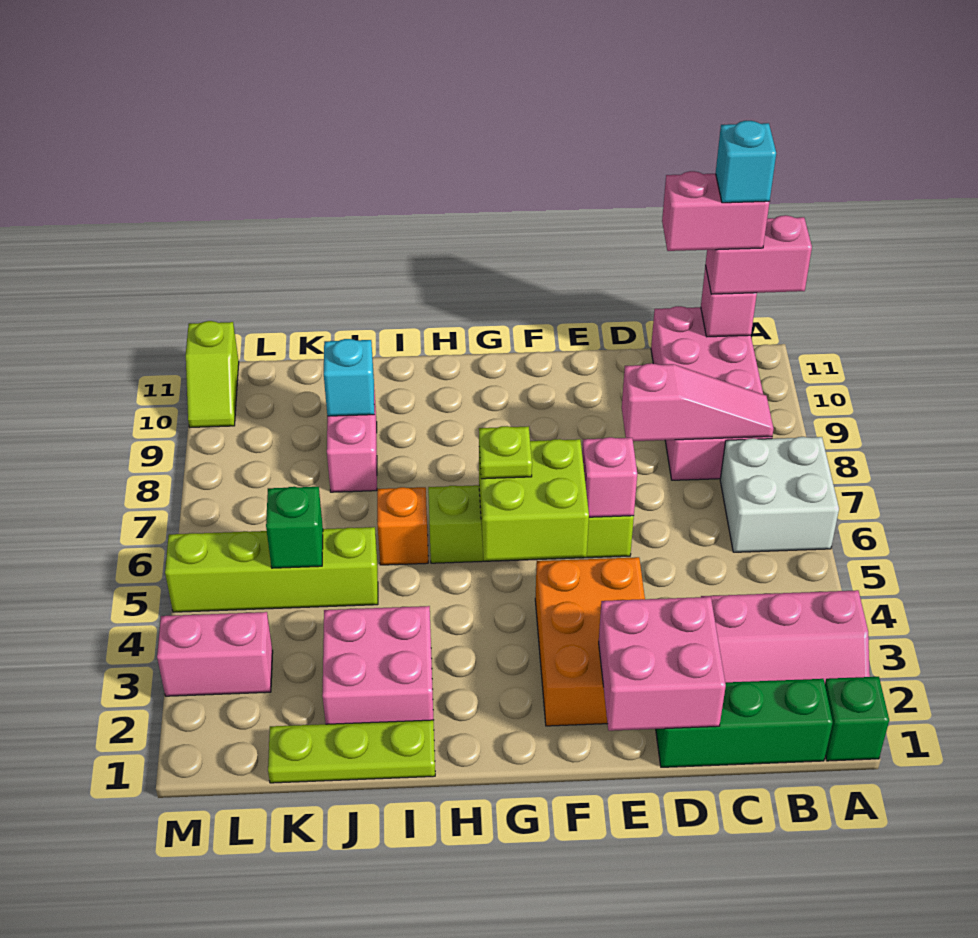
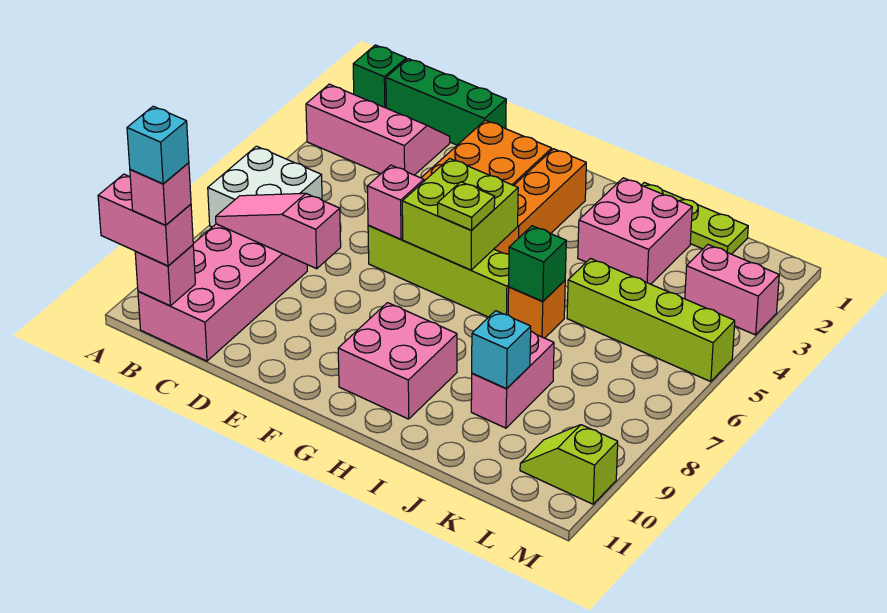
pink brick B11:C11 level 4 -> pink brick B11 level 4
pink brick D1:E2 level 2 -> pink brick G9:H10 level 1
none -> orange brick G2:G4 level 1
green brick K5 level 2 -> green brick I6 level 2
lime slope M10:M11 level 1 top 11 -> lime slope L10:M10 level 1 top M

